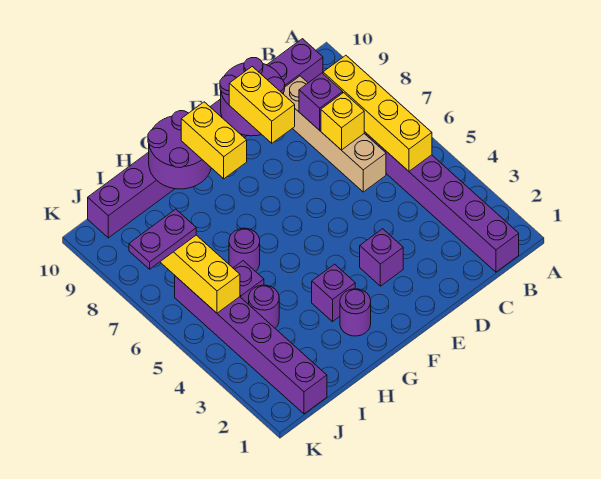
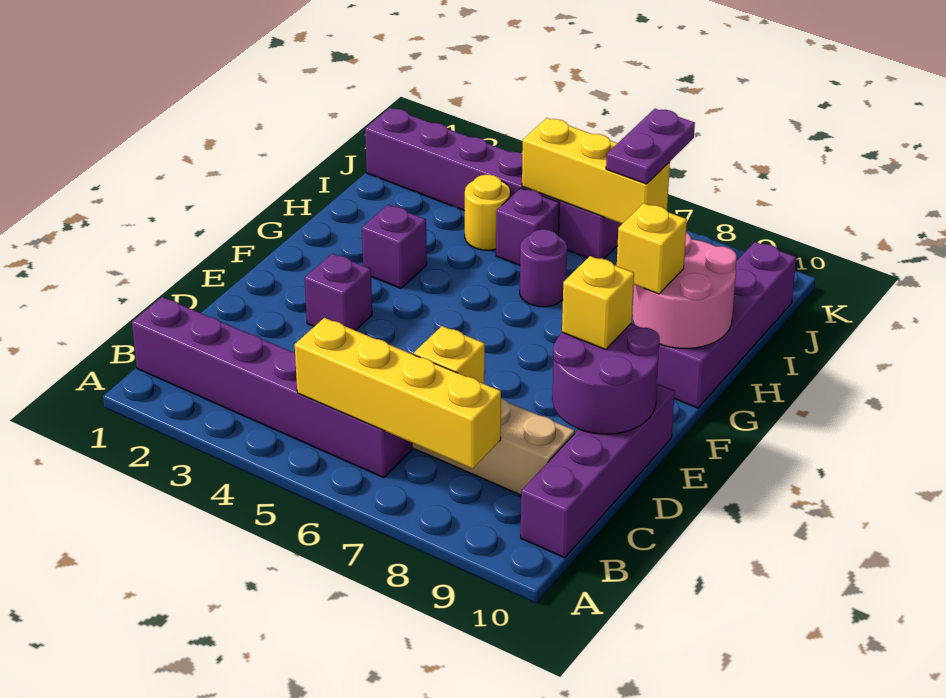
purple brick C8 level 2 -> none
yellow brick E8:E9 level 3 -> yellow brick E9 level 3
purple round brick G2 level 1 -> none
yellow brick G8:G9 level 3 -> yellow brick G9 level 3
purple round brick G9:H10 level 2 -> pink round brick G9:H10 level 2
purple round brick I4 level 1 -> yellow round brick I4 level 1

